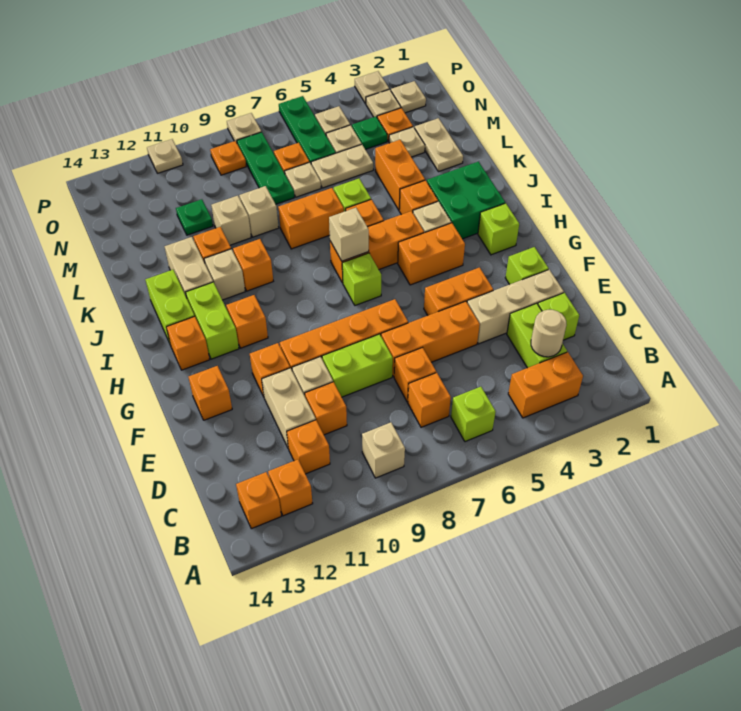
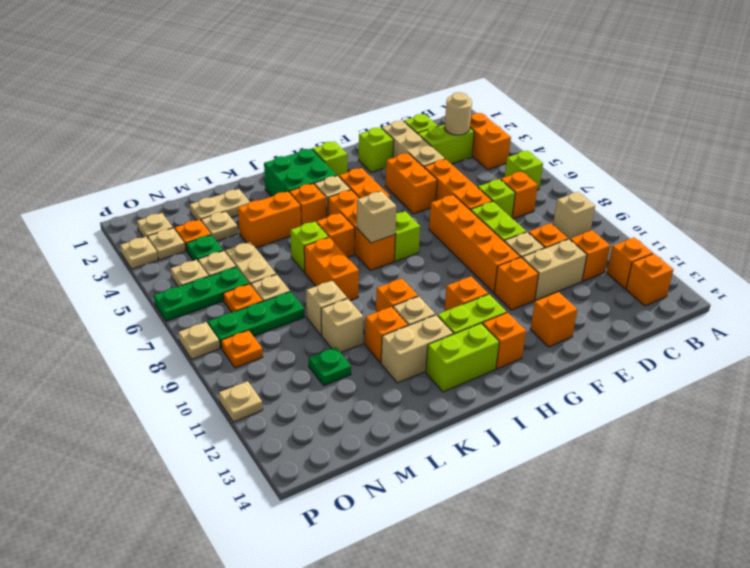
orange brick D7 level 1 -> lime brick D7 level 1

